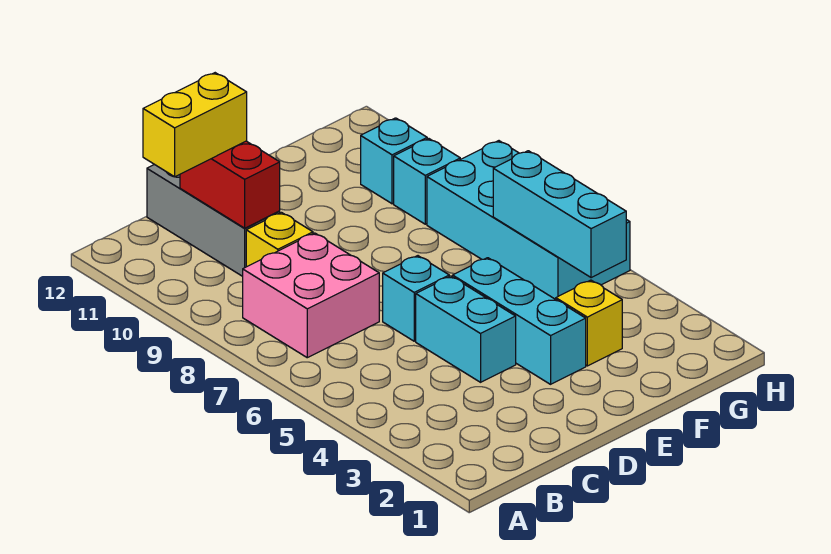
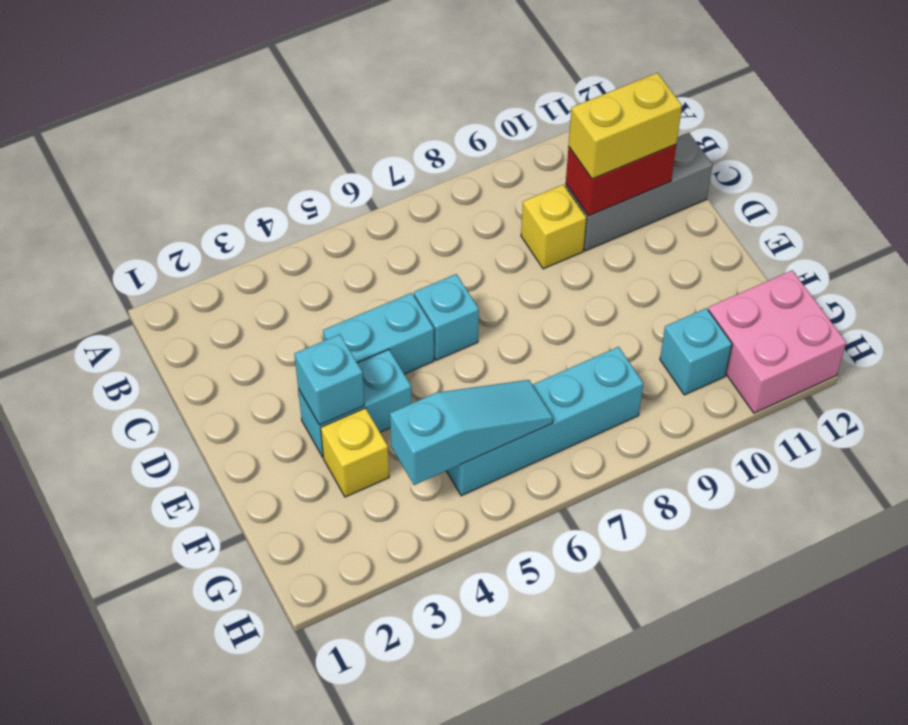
pink brick B7:C8 level 1 -> pink brick G11:H12 level 1
yellow brick B11:C11 level 3 -> yellow brick C10:C11 level 3
cyan brick E3:E5 level 1 -> cyan brick E3:E4 level 1
cyan brick G4:G6 level 2 -> cyan slope G4:G6 level 2 top 4
cyan brick G5:H8 level 1 -> cyan brick G5:G8 level 1
cyan brick G9 level 1 -> cyan brick E3 level 2

